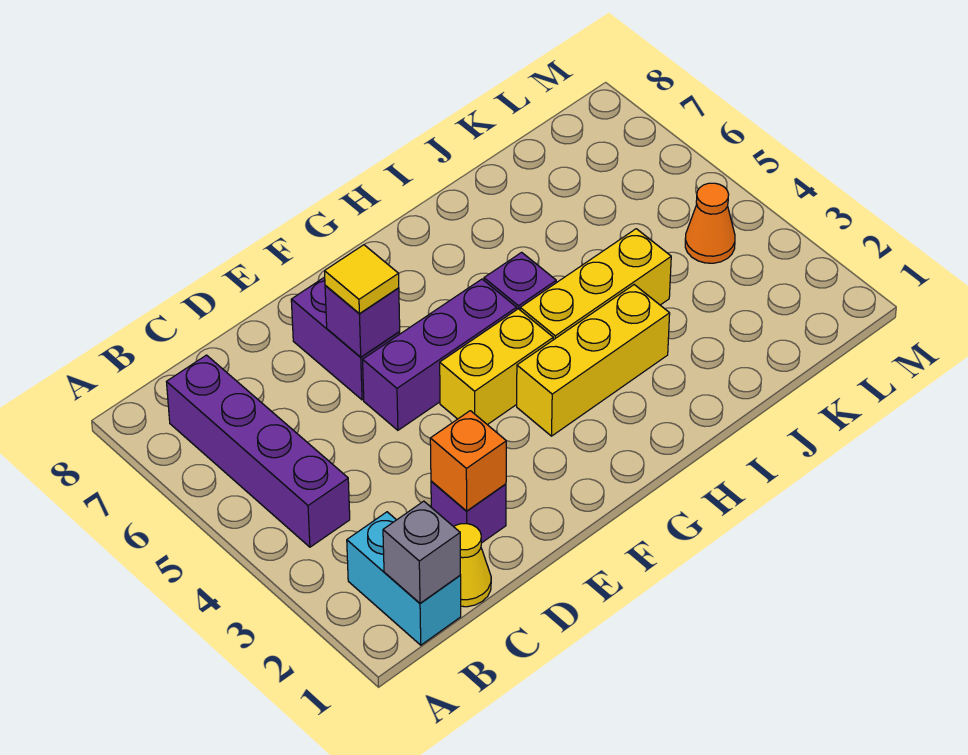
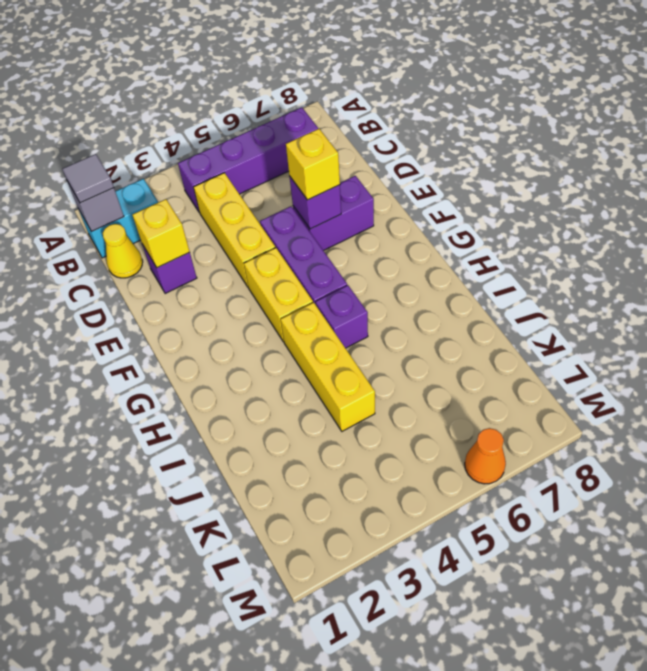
none -> grey tile B1 level 3
orange brick D2 level 2 -> yellow brick D2 level 2
yellow tile E6 level 3 -> yellow brick E6 level 3
yellow brick G3:I3 level 1 -> yellow brick C4:E4 level 1
orange cone L4 level 1 -> orange cone M6 level 1

